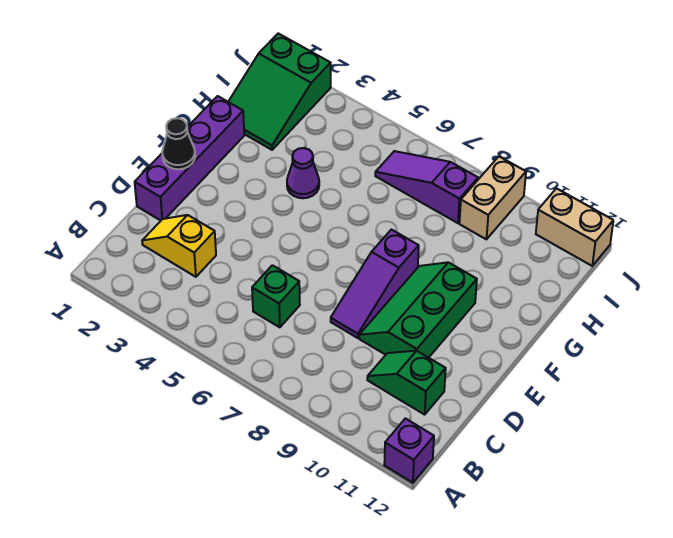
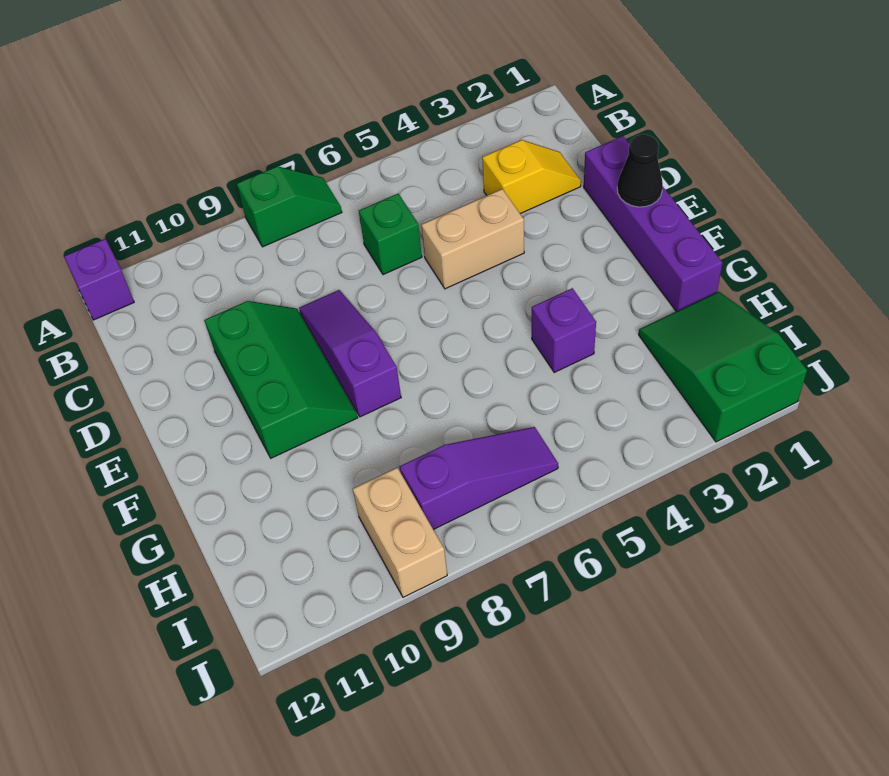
green slope C10:C11 level 1 top 11 -> green slope A7:A8 level 1 top 8
purple cone G4 level 1 -> purple brick G4 level 1
tan brick J11:J12 level 1 -> tan brick D4:D5 level 1

